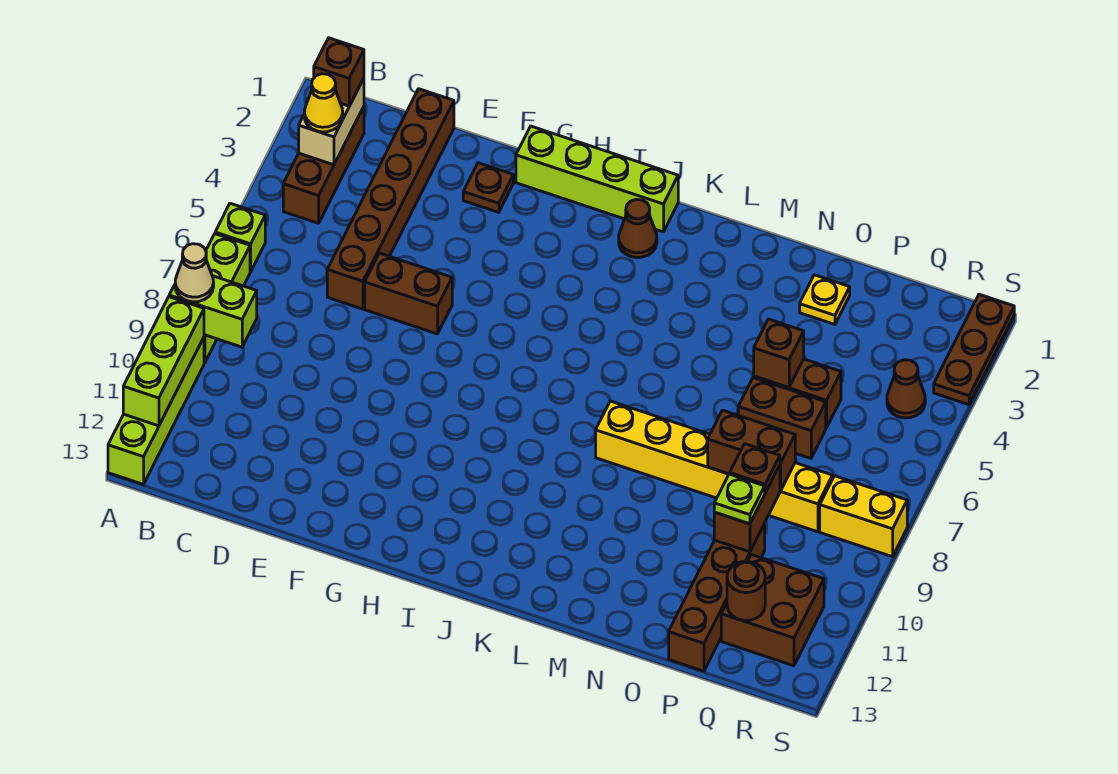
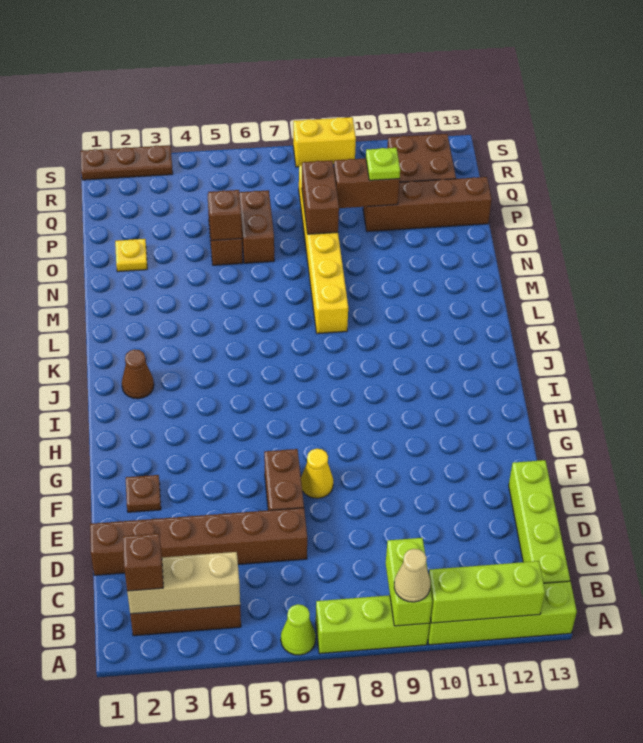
lime brick A6 level 1 -> lime cone A6 level 1
tan brick B2:B3 level 2 -> tan brick B2:B4 level 2
yellow cone B3 level 3 -> yellow cone F7 level 1
lime brick G1:J1 level 1 -> lime brick B13:E13 level 1
brown plate P9 level 3 -> none
brown round brick Q12 level 2 -> none
brown cone R4 level 1 -> none
yellow brick R8:S8 level 1 -> yellow brick S8:S9 level 1

